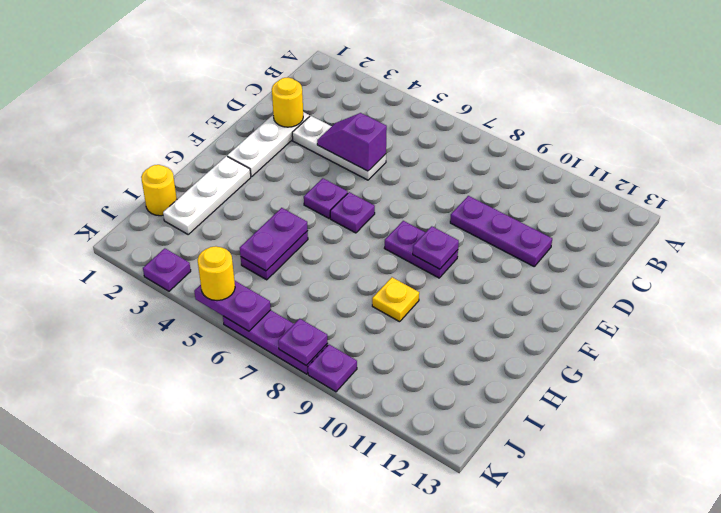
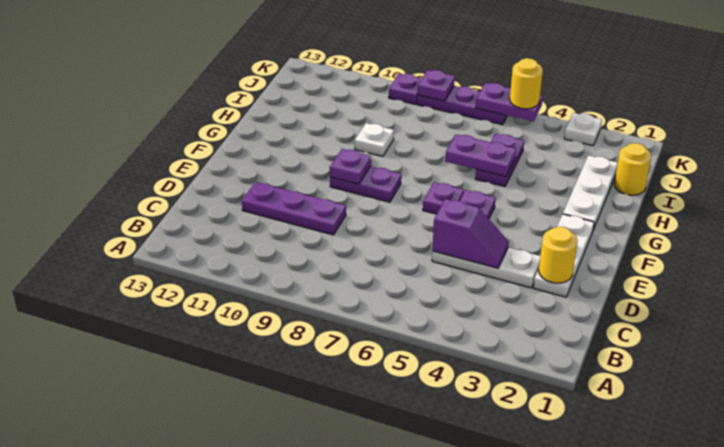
purple plate H5:I5 level 2 -> purple plate H5:H6 level 2
yellow plate H9 level 1 -> white plate H9 level 1
purple plate K3 level 1 -> white plate K3 level 1

